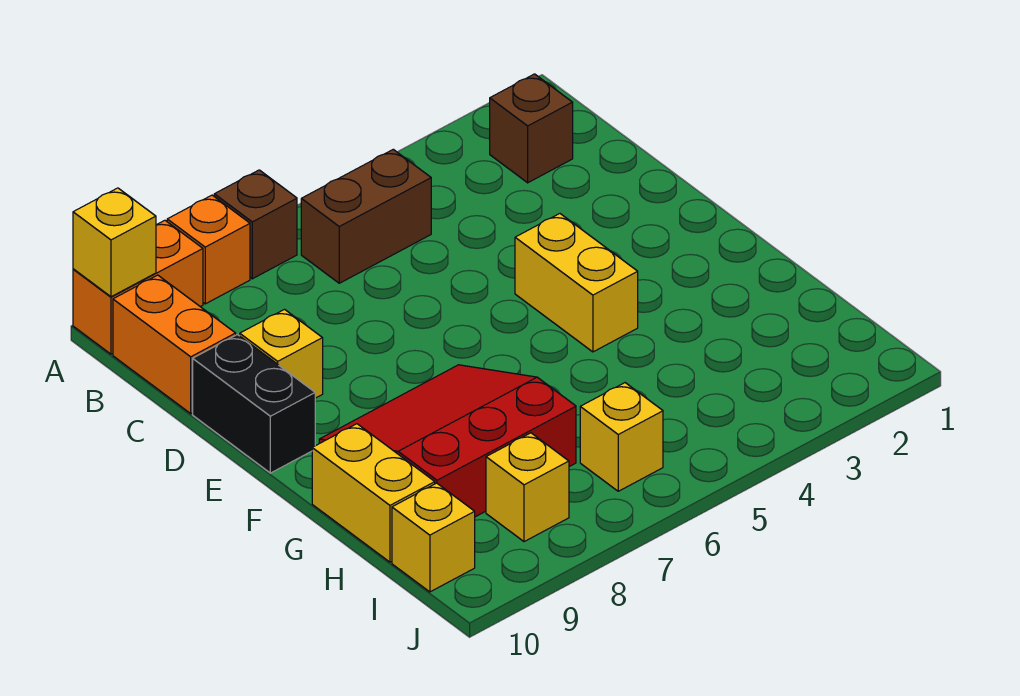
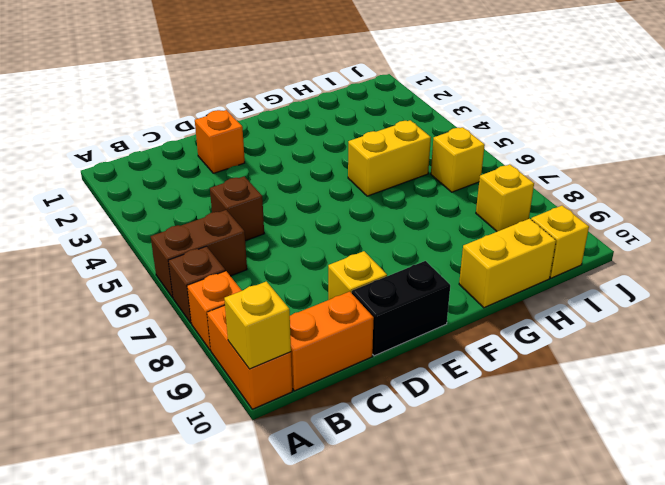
brown brick B2 level 1 -> brown brick C5 level 1
brown brick B5:B6 level 1 -> brown brick A6:B6 level 1
none -> orange brick D2 level 1
yellow brick E4:F4 level 1 -> yellow brick G5:H5 level 1
red slope F7:H9 level 1 top H -> none

